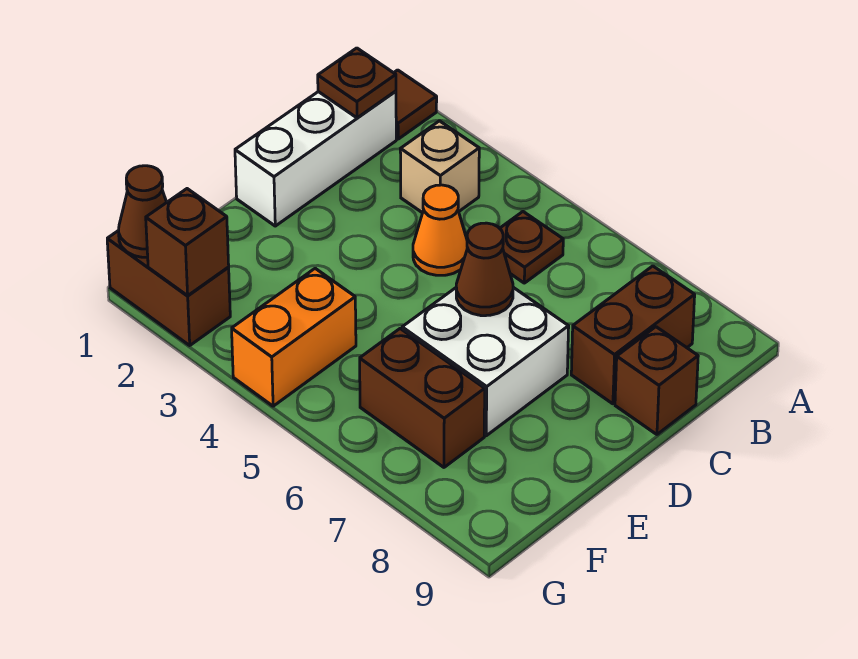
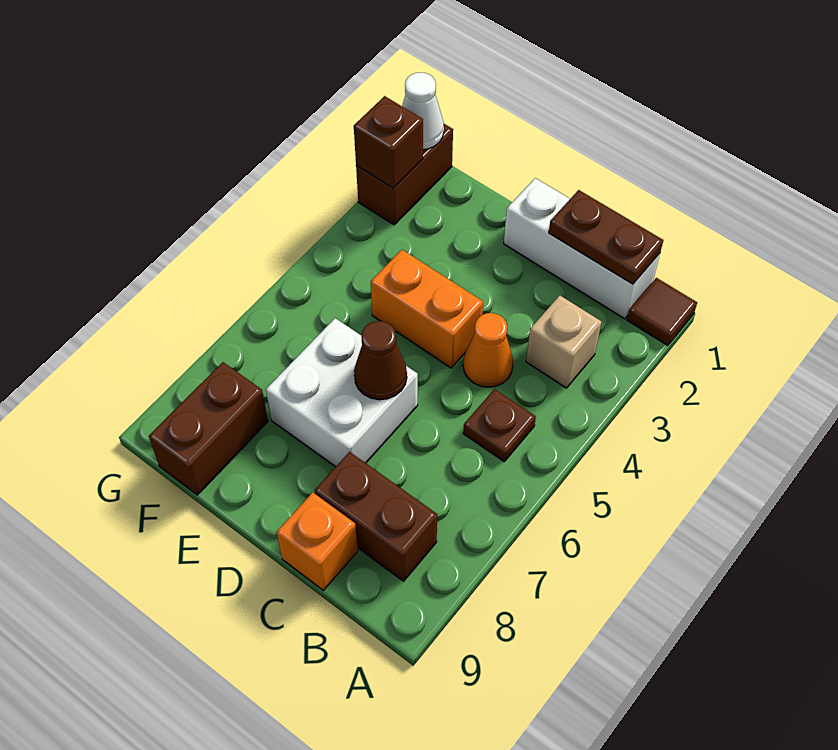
brown plate B1 level 2 -> brown plate B1:C1 level 2
brown brick C9 level 1 -> orange brick C9 level 1
orange brick F4:G4 level 1 -> orange brick D4:E4 level 1
brown brick F6:F7 level 1 -> brown brick F8:F9 level 1
brown cone G1 level 2 -> white cone G1 level 2

